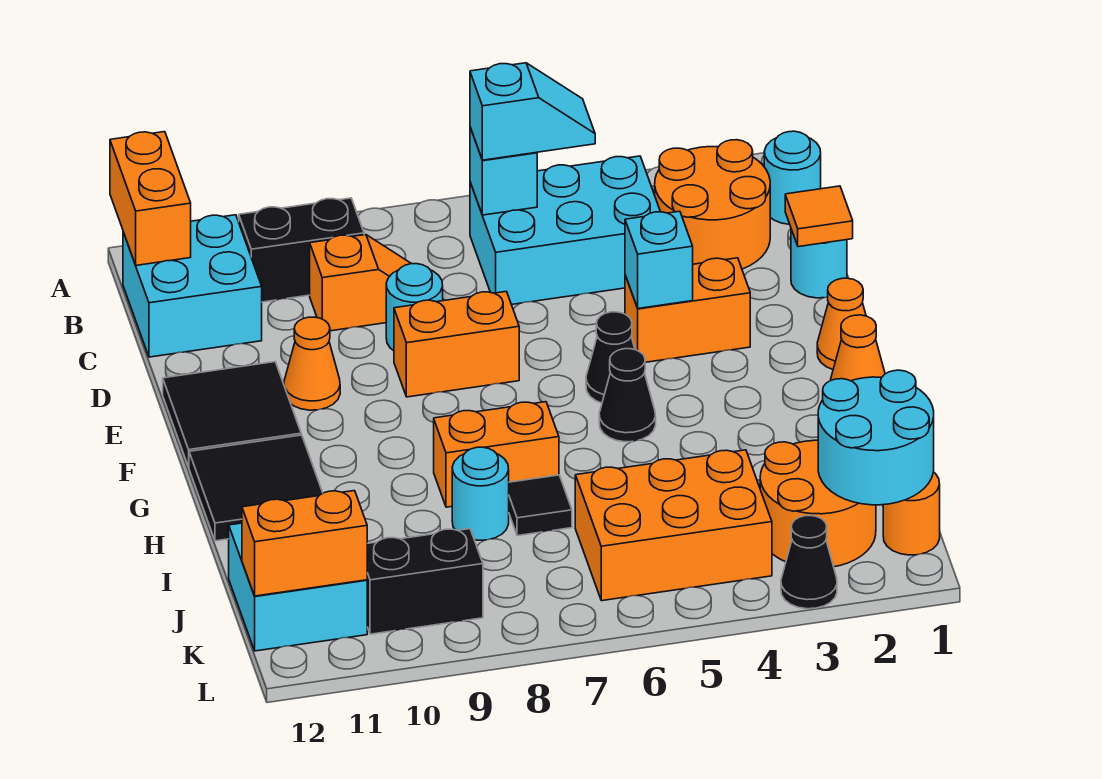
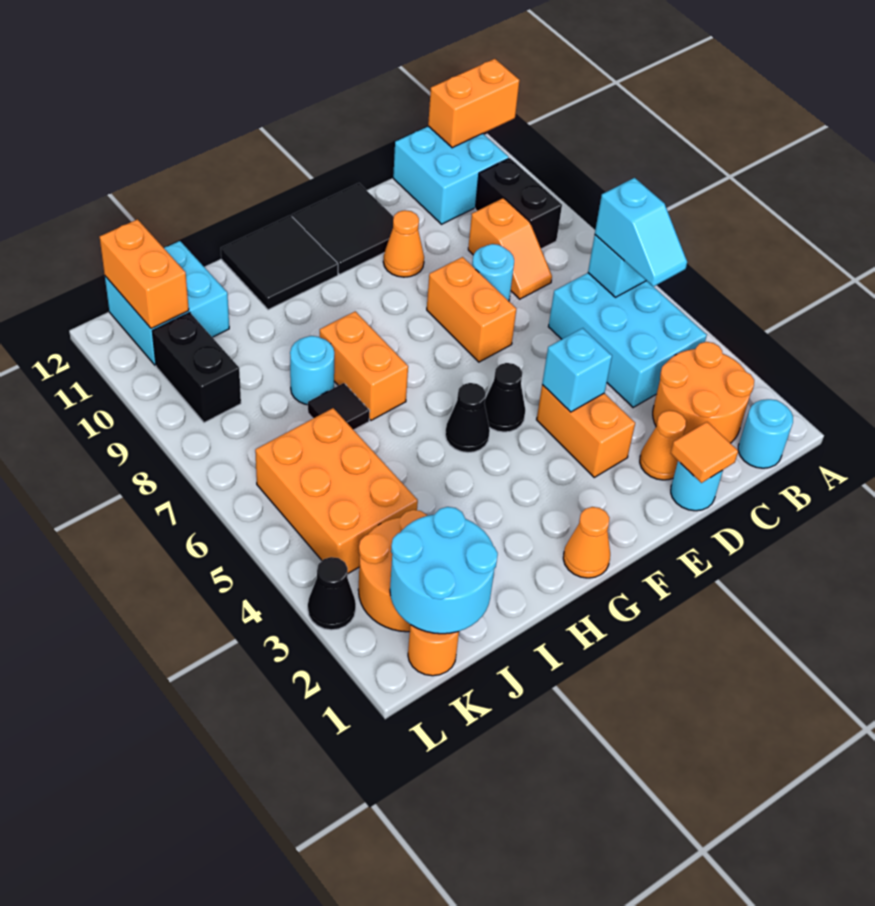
orange cone F1 level 1 -> orange cone D2 level 1

